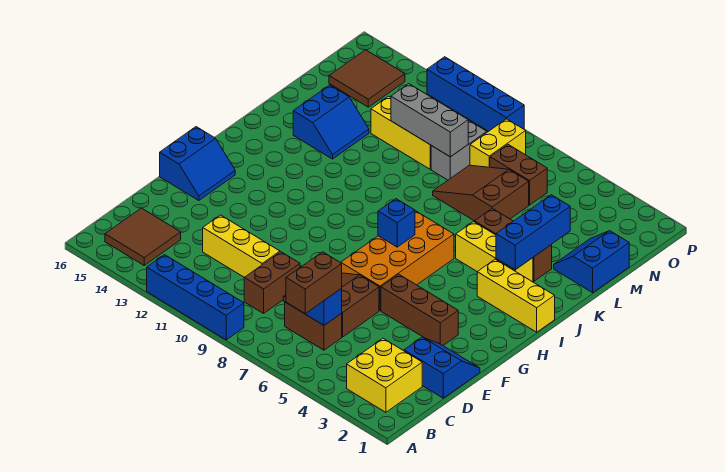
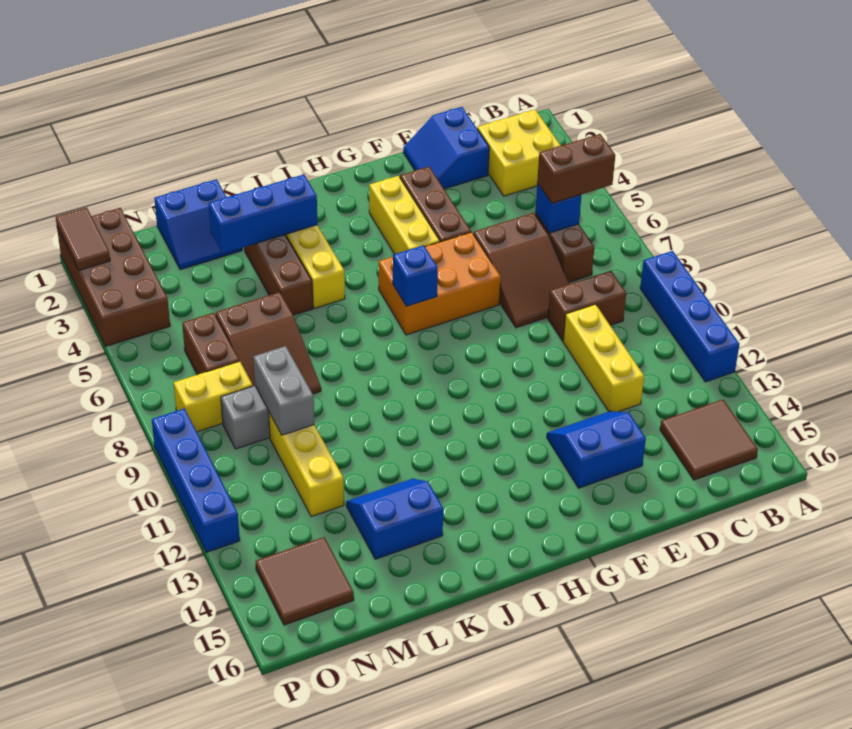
orange brick F6:I7 level 1 -> orange brick F6:H7 level 1
blue slope F15:G16 level 1 top 16 -> blue slope E13:F14 level 1 top 14
yellow brick I1:I3 level 1 -> yellow brick G3:G5 level 1
grey brick M9:M11 level 2 -> grey brick M9:M10 level 2
none -> brown brick O1:P4 level 1
none -> brown tile P1:P2 level 2

